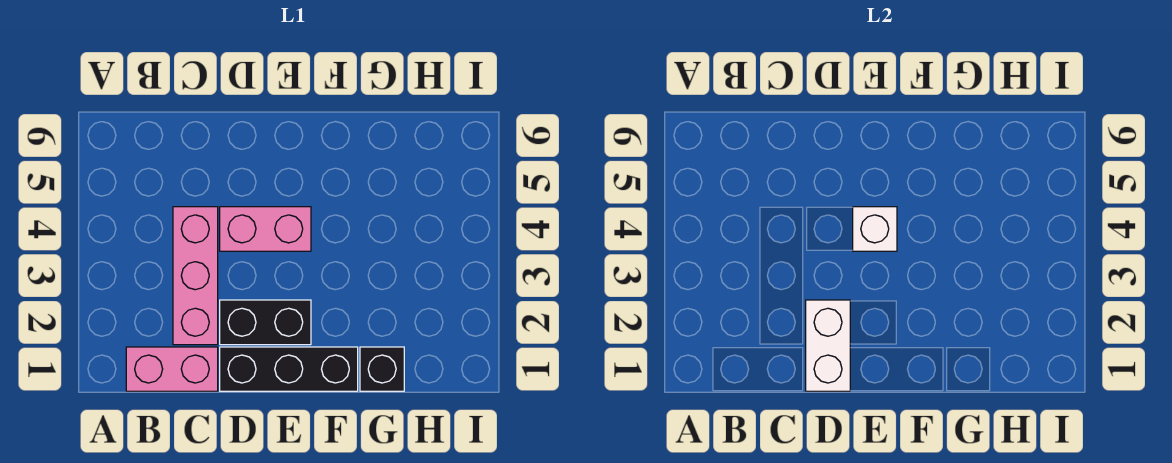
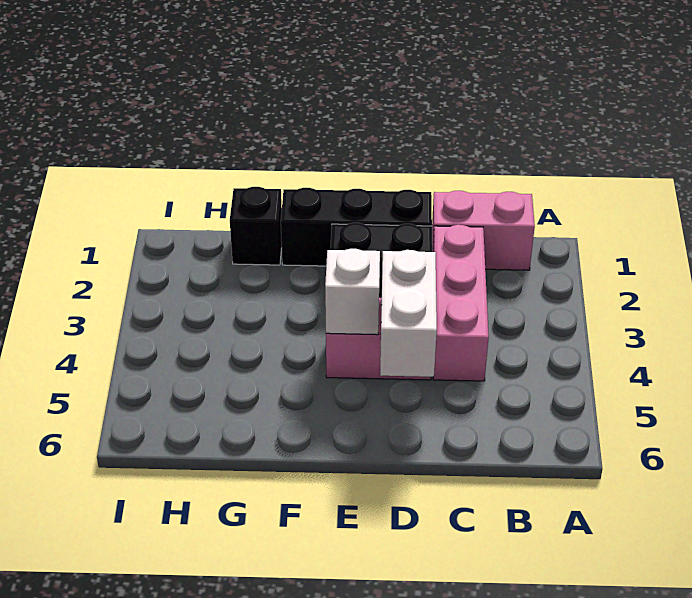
white brick D1:D2 level 2 -> white brick D4:D5 level 2

